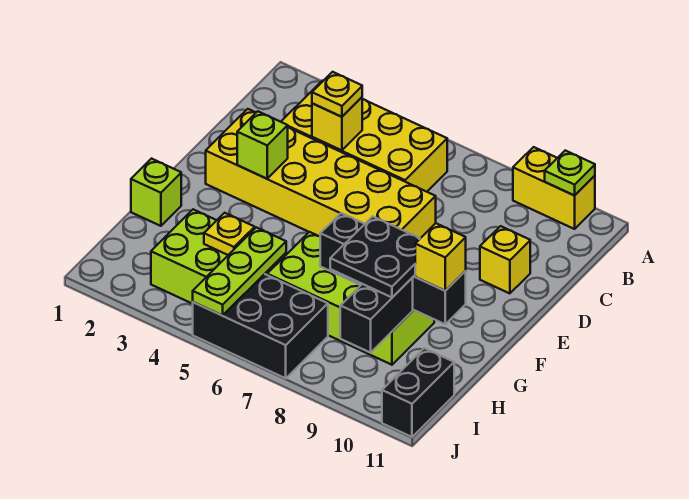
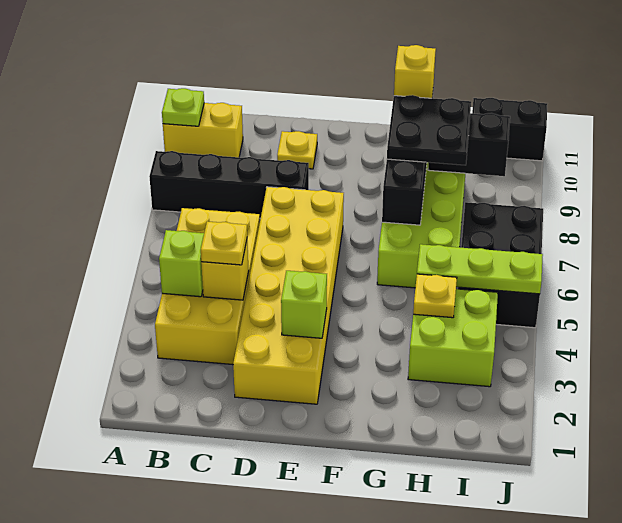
none -> black brick A8:D8 level 1
yellow brick A9:A10 level 1 -> yellow brick A10:B10 level 1
yellow brick D10 level 1 -> yellow plate D10 level 1
lime brick G1 level 1 -> lime brick B4 level 2

